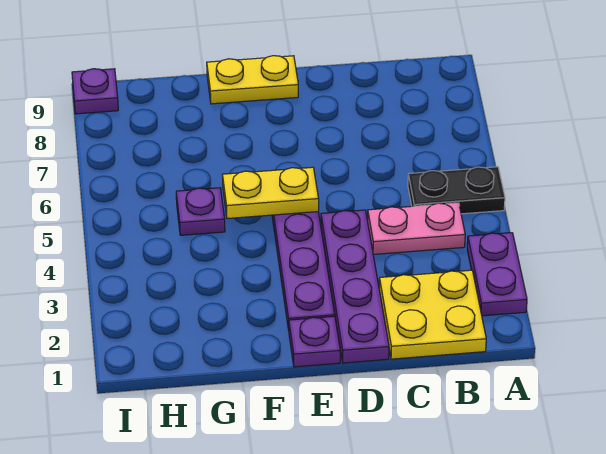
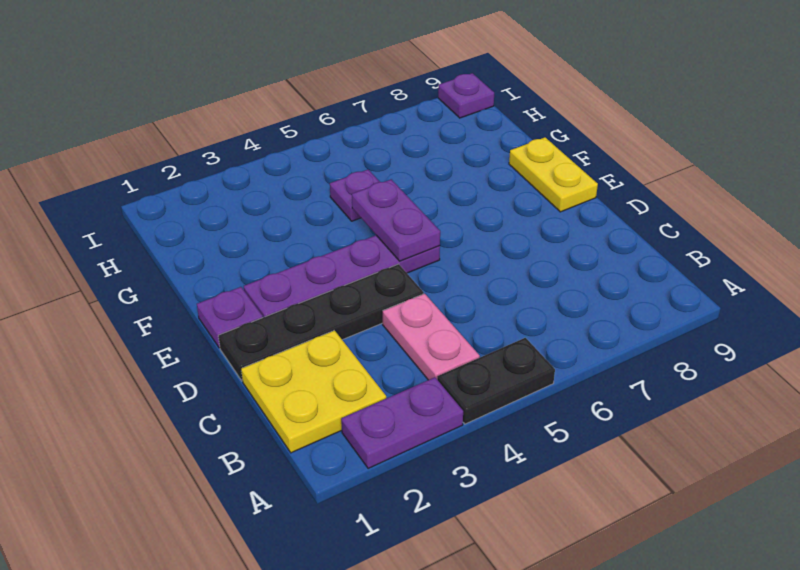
black plate A5:B5 level 1 -> black plate A4:A5 level 1
purple plate D1:D4 level 1 -> black plate D1:D4 level 1
yellow plate E5:F5 level 2 -> purple plate E5:F5 level 2

